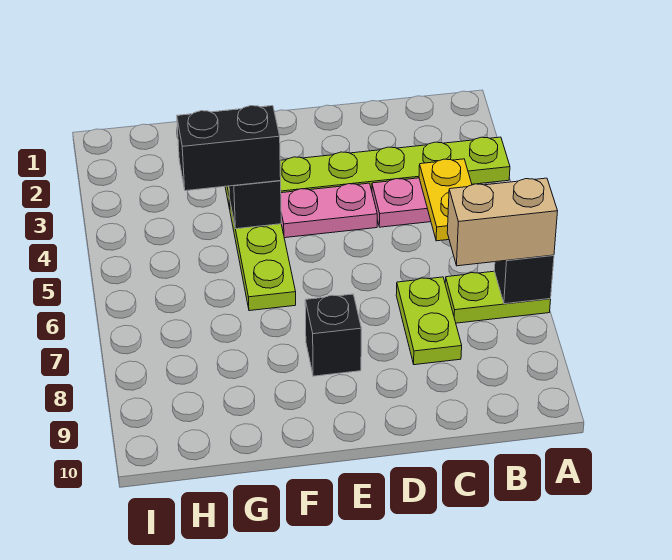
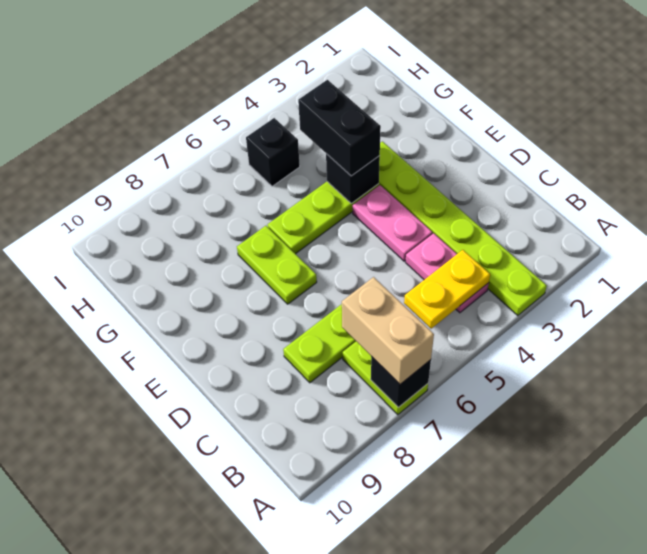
none -> lime plate E7:F7 level 1
black brick E8 level 1 -> black brick H5 level 1

